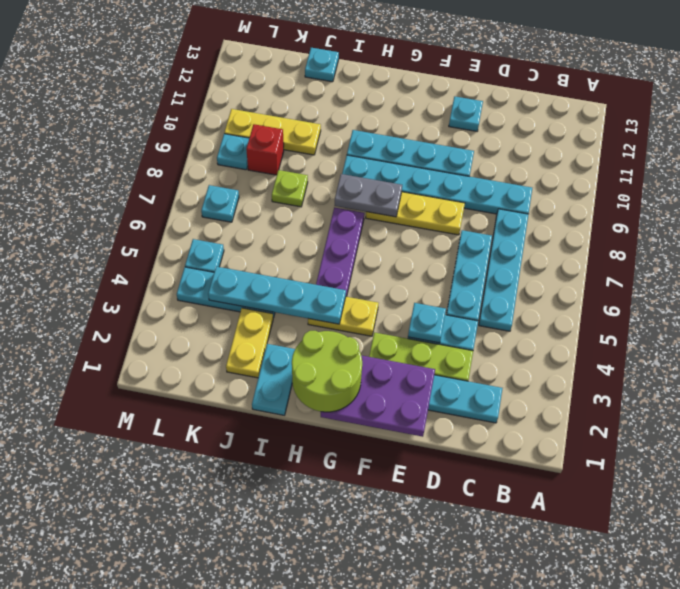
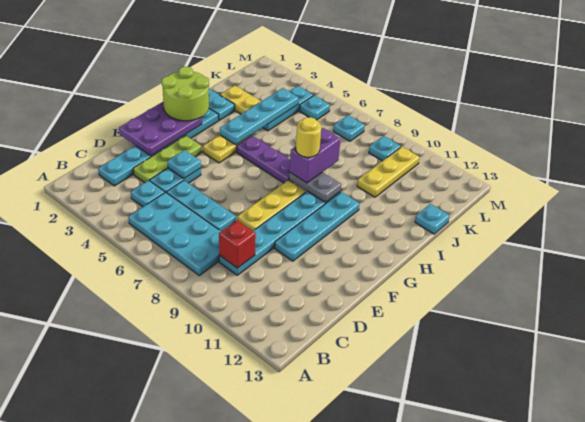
cyan plate C5:C8 level 1 -> cyan plate B5:C8 level 1
cyan plate E12 level 1 -> cyan plate C4 level 1
grey plate G8:H8 level 2 -> grey plate H8:H9 level 2
none -> purple brick H8:I8 level 3
none -> yellow round brick H8 level 4
lime plate J8 level 1 -> none
red brick K9 level 1 -> red brick C9 level 2

